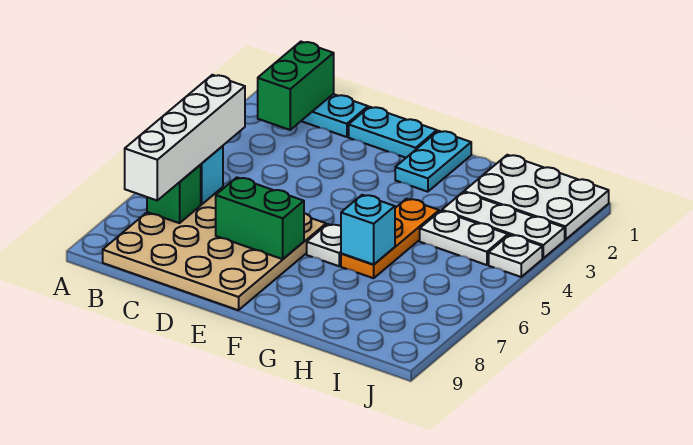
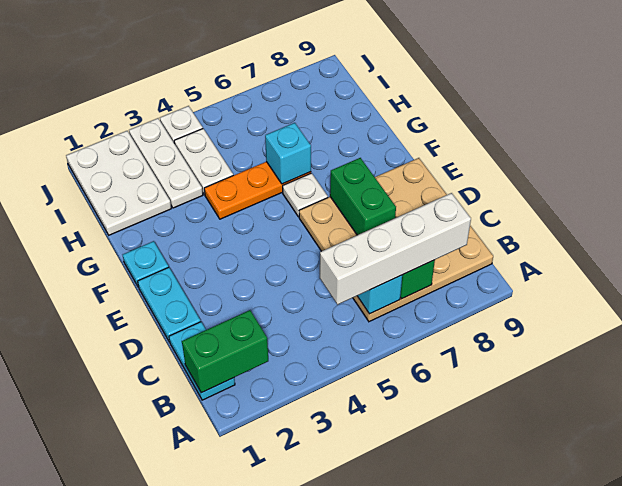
cyan plate F1:F2 level 1 -> cyan plate F1 level 1

